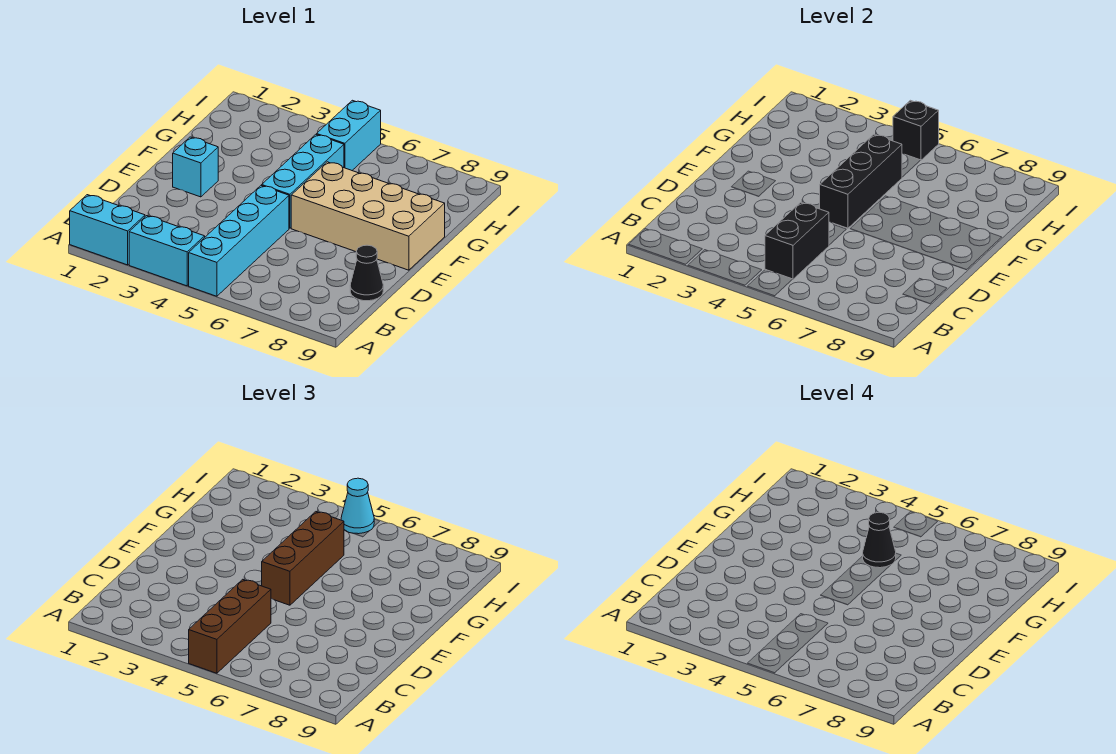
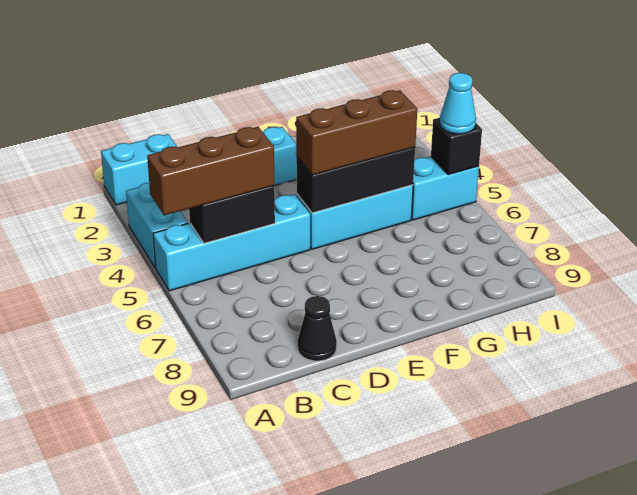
cyan brick A1:A2 level 1 -> cyan brick A1:B1 level 1
tan brick E6:F9 level 1 -> none
black cone G5 level 4 -> none

